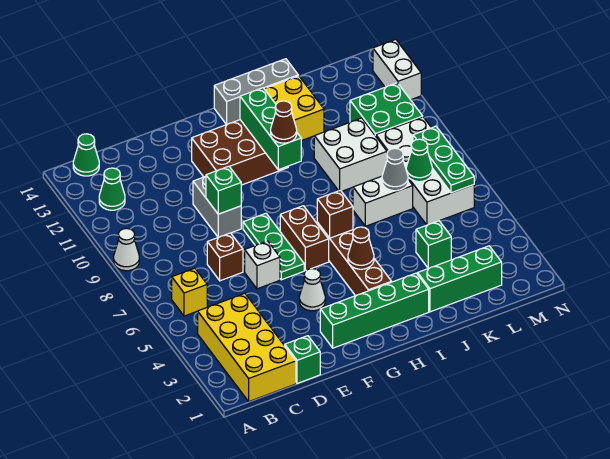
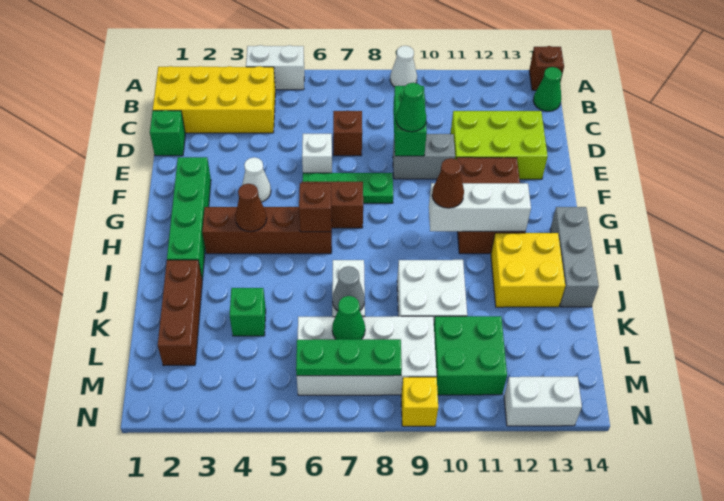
none -> white brick A4:A5 level 1
none -> brown brick A14 level 1
yellow brick B6 level 1 -> yellow brick N9 level 1
green cone B12 level 1 -> green cone E9 level 3
none -> lime brick D11:E13 level 1
green brick E9 level 2 -> green brick D9:E9 level 2
green brick H10:H12 level 2 -> white brick H10:H12 level 2
green brick J2:L2 level 1 -> brown brick J2:L2 level 1

